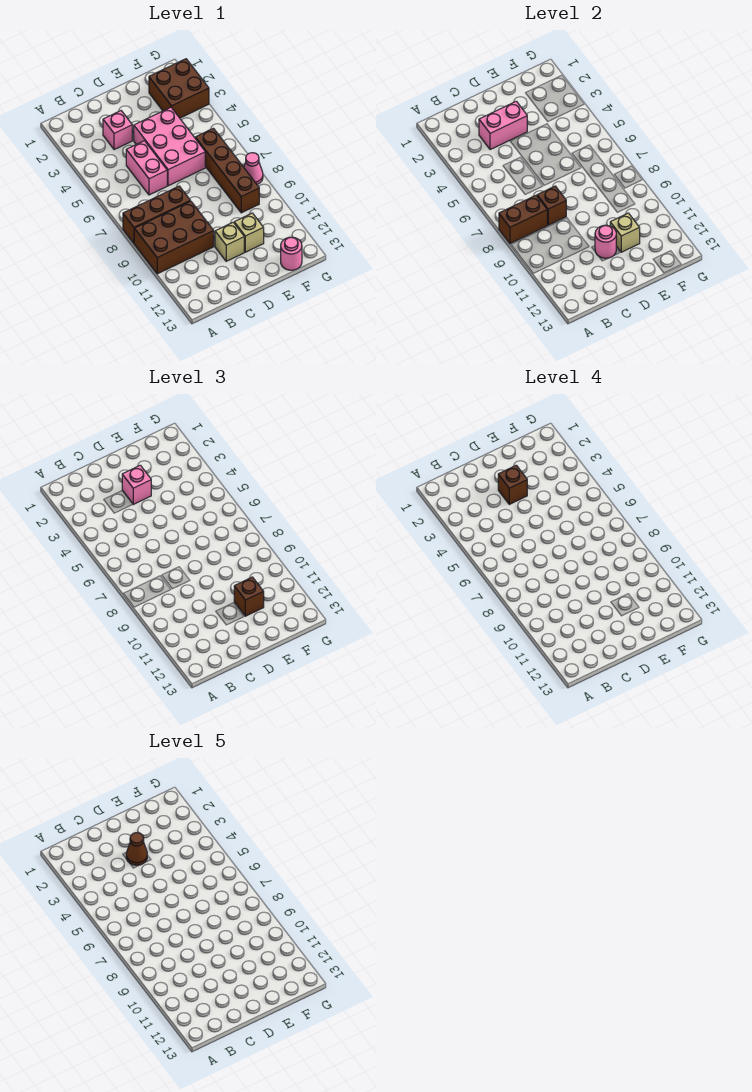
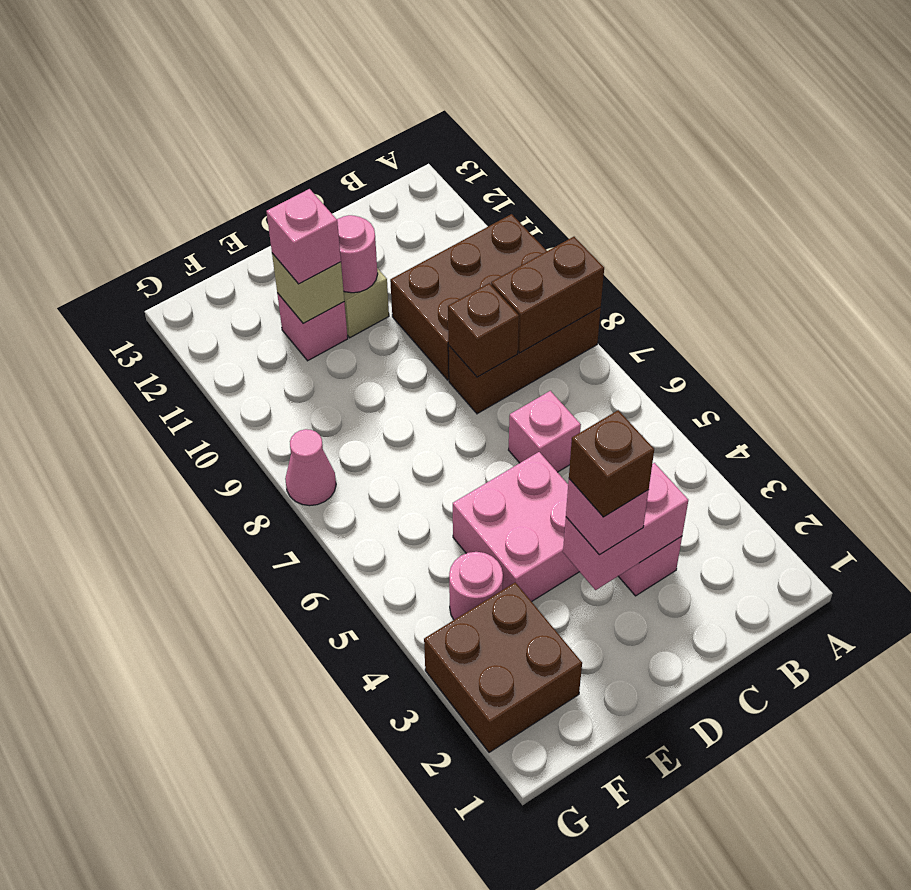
pink brick C5:C6 level 1 -> pink brick C6 level 1
brown cone D3 level 5 -> none
pink brick D4:E6 level 1 -> pink brick D4:E5 level 1
tan brick E11 level 1 -> pink brick E11 level 1
brown brick E11 level 3 -> pink brick E11 level 3
brown brick F6:F9 level 1 -> none
pink round brick F13 level 1 -> pink round brick F4 level 1

